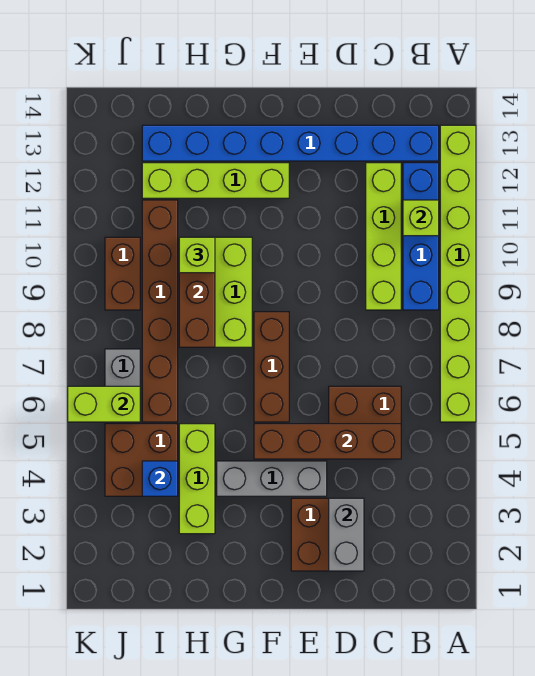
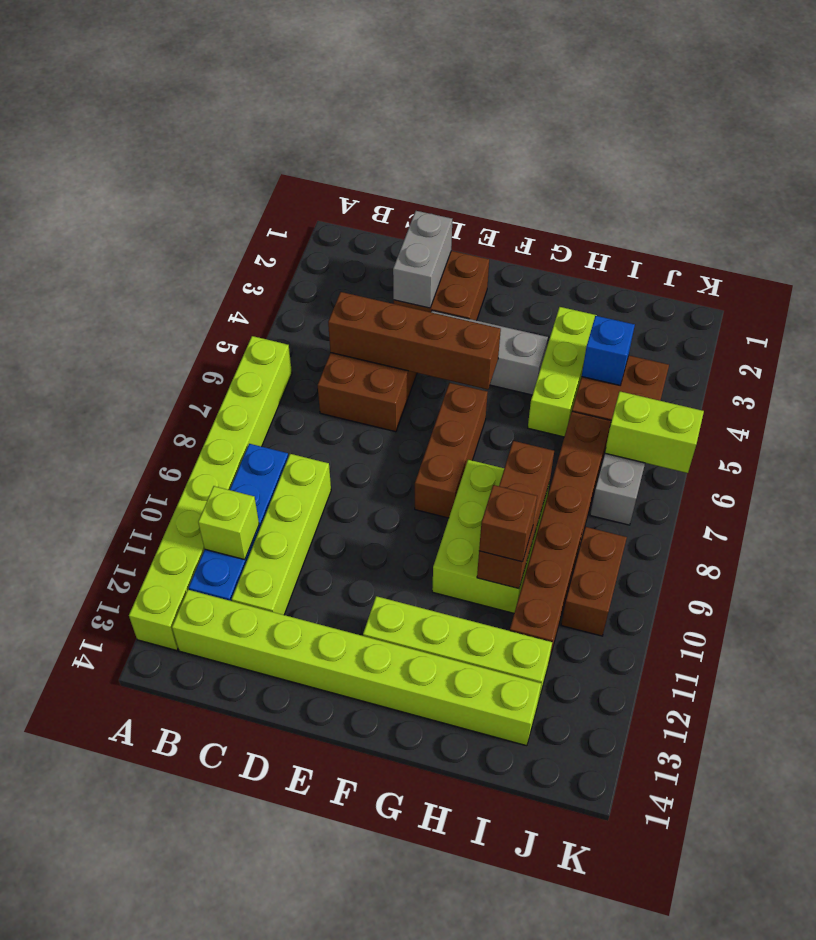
blue brick B13:I13 level 1 -> lime brick B13:I13 level 1
lime brick H10 level 3 -> brown brick H10 level 3

